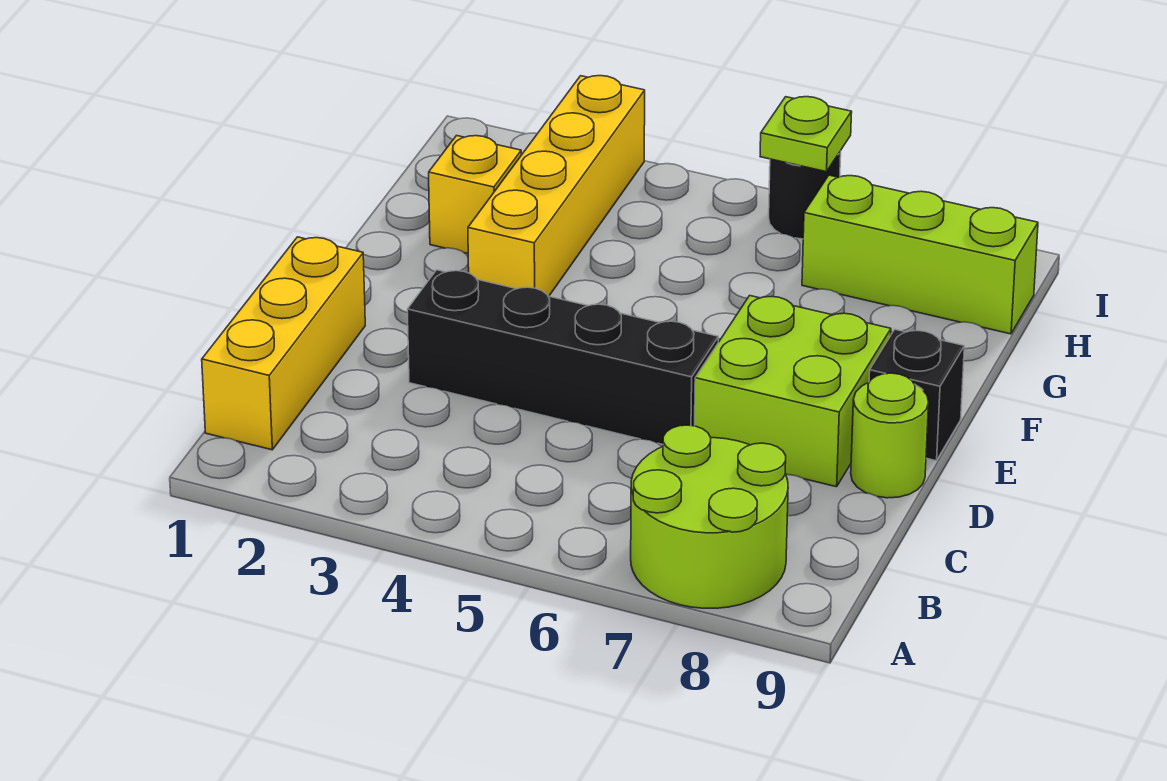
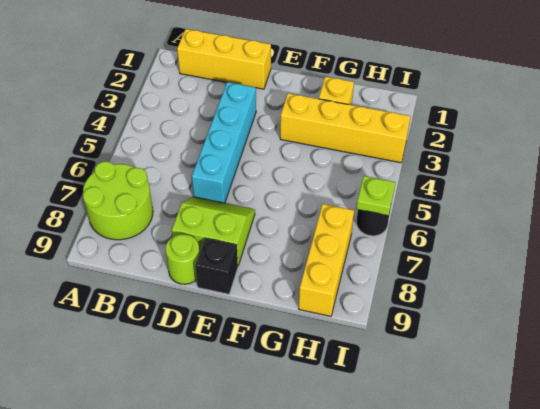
black brick D3:D6 level 1 -> cyan brick D3:D6 level 1
lime brick D7:E8 level 1 -> lime slope D7:E8 level 1 top 8
lime brick H7:H9 level 1 -> yellow brick H7:H9 level 1

